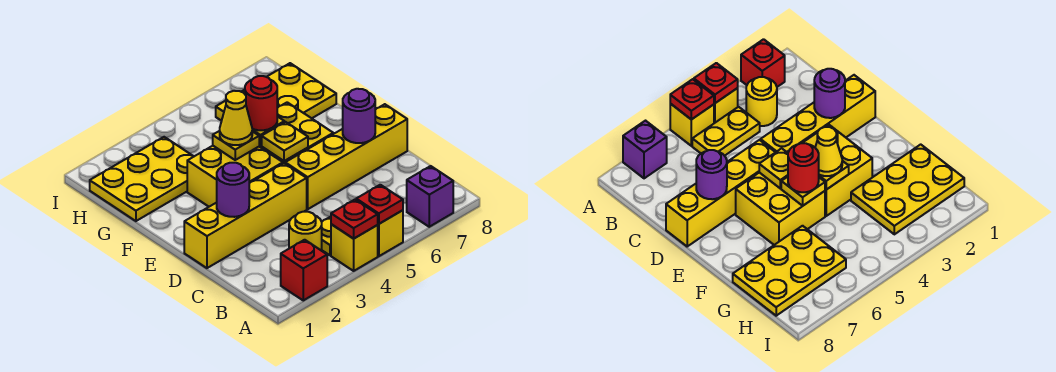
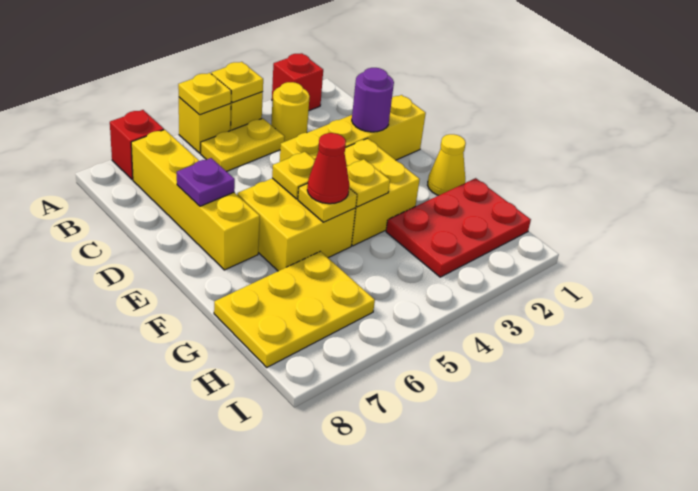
red plate A4 level 2 -> yellow plate A4 level 2
red plate A5 level 2 -> yellow plate A5 level 2
purple brick A7 level 1 -> red brick A7 level 1
yellow brick D5:D8 level 1 -> yellow brick B7:E7 level 1
purple round brick D7 level 2 -> purple plate D7 level 2
yellow cone F4 level 3 -> yellow cone F1 level 1
red round brick F5 level 3 -> red cone F5 level 3
yellow plate G1:H3 level 1 -> red plate G1:H3 level 1

